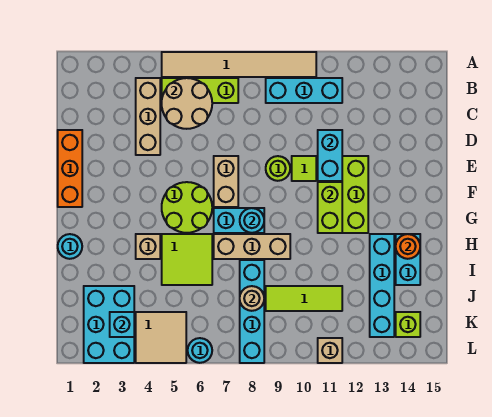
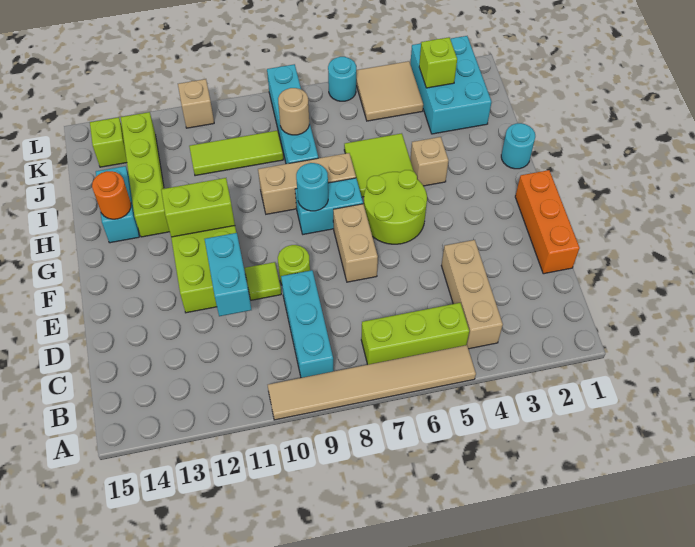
tan round brick B5:C6 level 2 -> none
cyan brick B9:B11 level 1 -> cyan brick B9:D9 level 1
lime brick F11:G11 level 2 -> lime brick G11:G12 level 2
cyan brick H13:K13 level 1 -> lime brick H13:K13 level 1
cyan brick K3 level 2 -> lime brick K3 level 2

